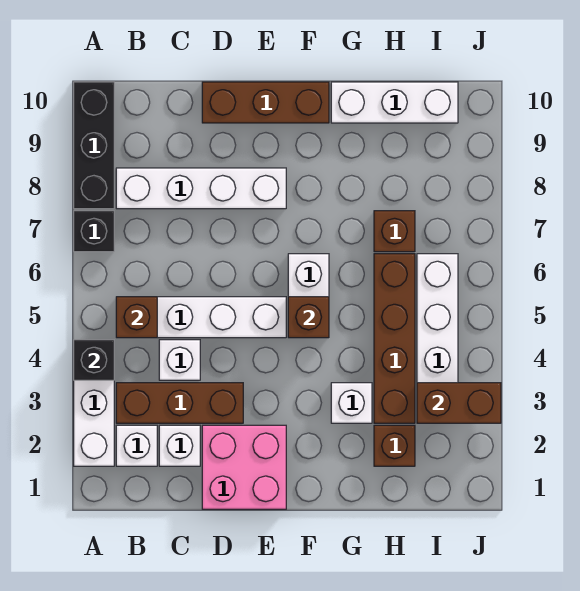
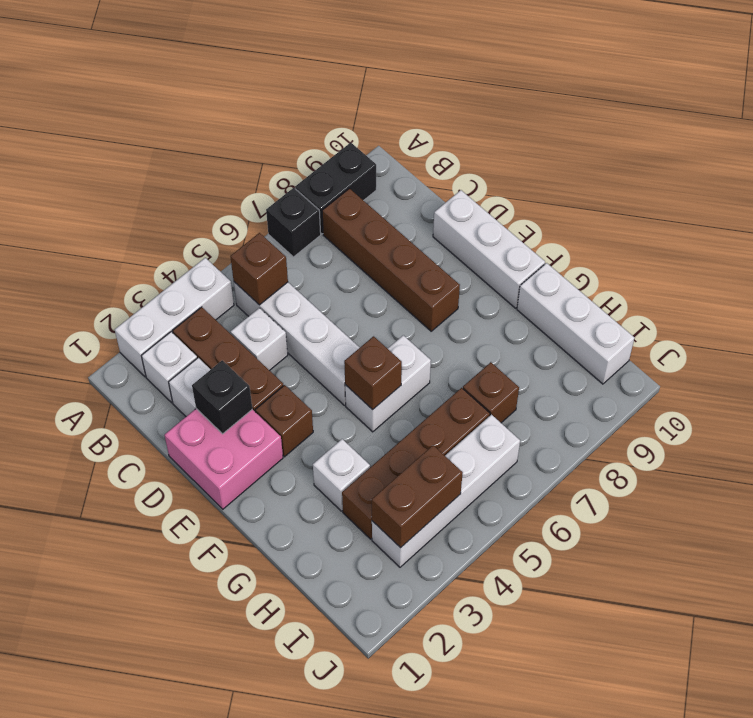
black brick A4 level 2 -> black brick D2 level 2
black brick A8:A10 level 1 -> black brick A8:A9 level 1
white brick B8:E8 level 1 -> brown brick B8:E8 level 1
brown brick D10:F10 level 1 -> white brick D10:F10 level 1
brown brick H2 level 1 -> brown brick E3 level 1
brown brick I3:J3 level 2 -> brown brick I3:I4 level 2

